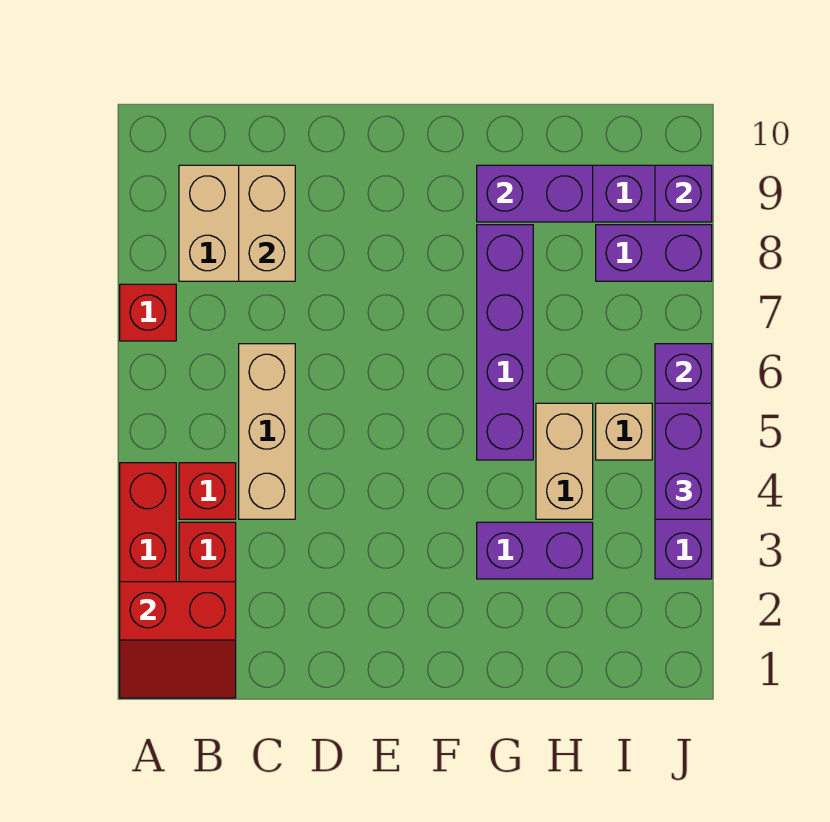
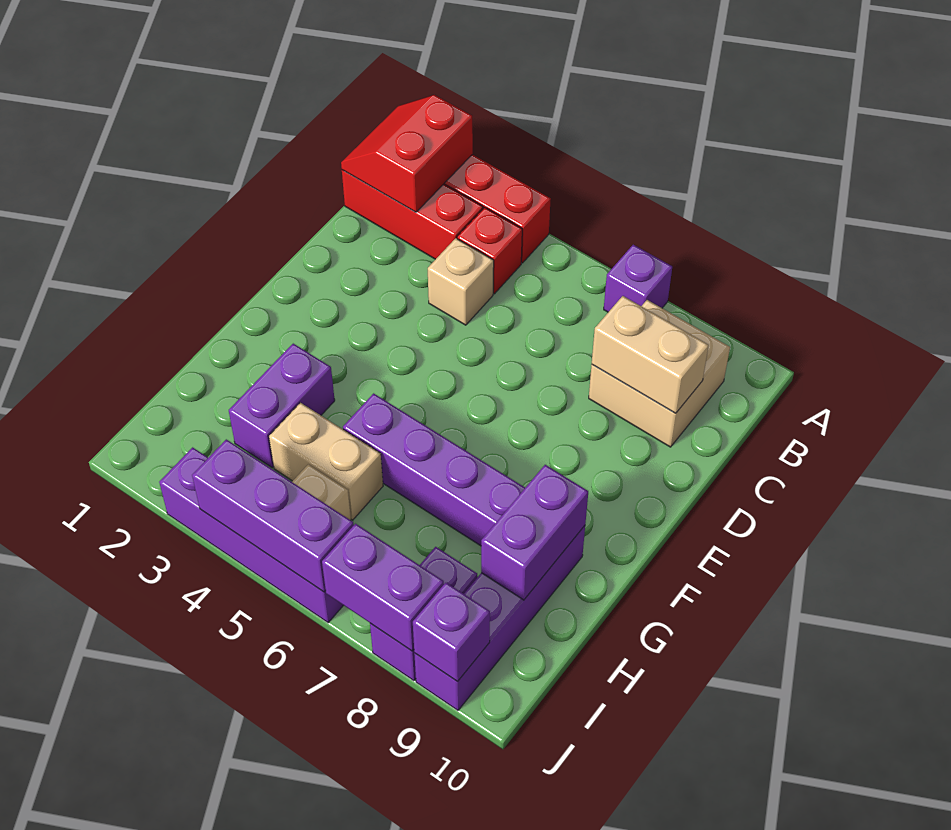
red brick A7 level 1 -> purple brick A7 level 1
tan brick C4:C6 level 1 -> tan brick C4 level 1
purple brick J4:J5 level 3 -> purple brick J7:J8 level 2

